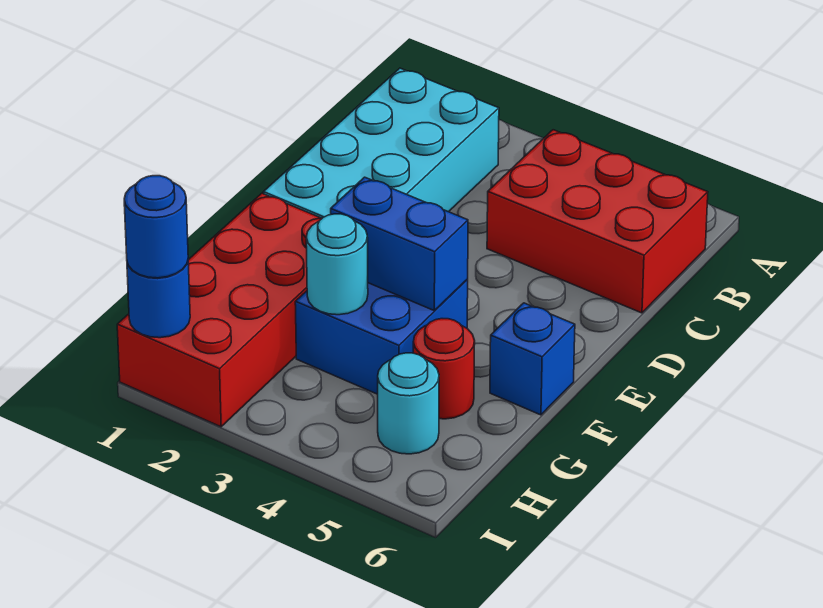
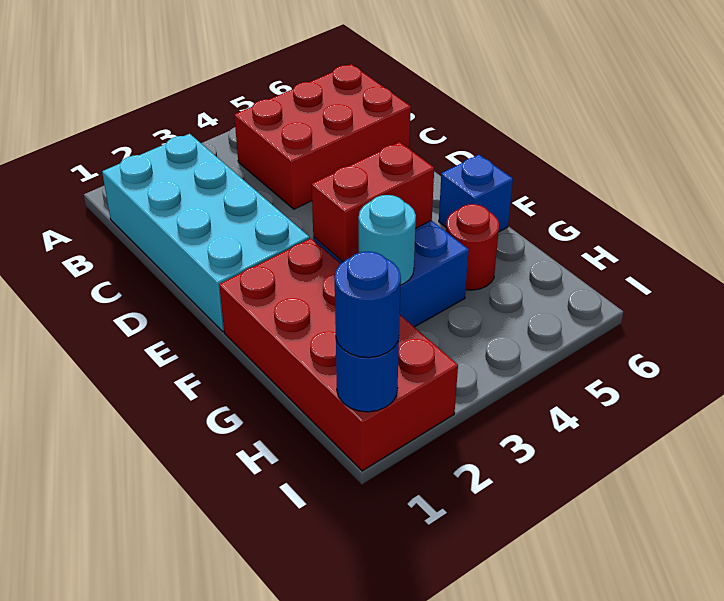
blue brick F3:F4 level 2 -> red brick F3:F4 level 2
cyan round brick H5 level 1 -> none

